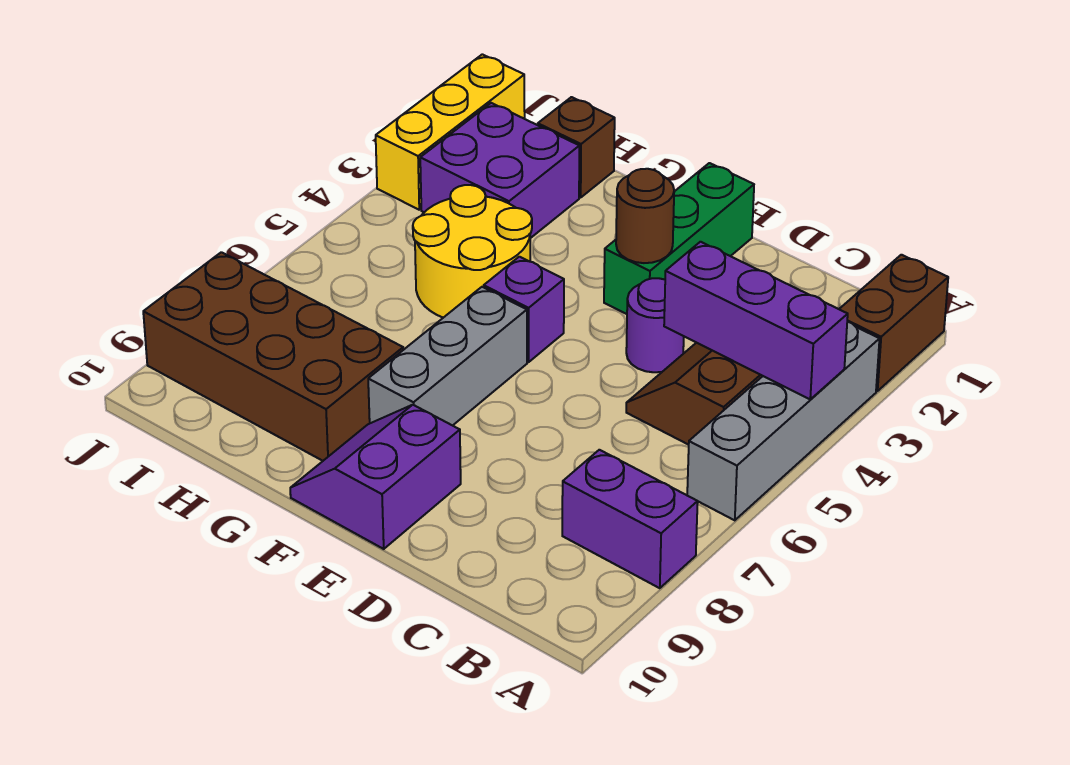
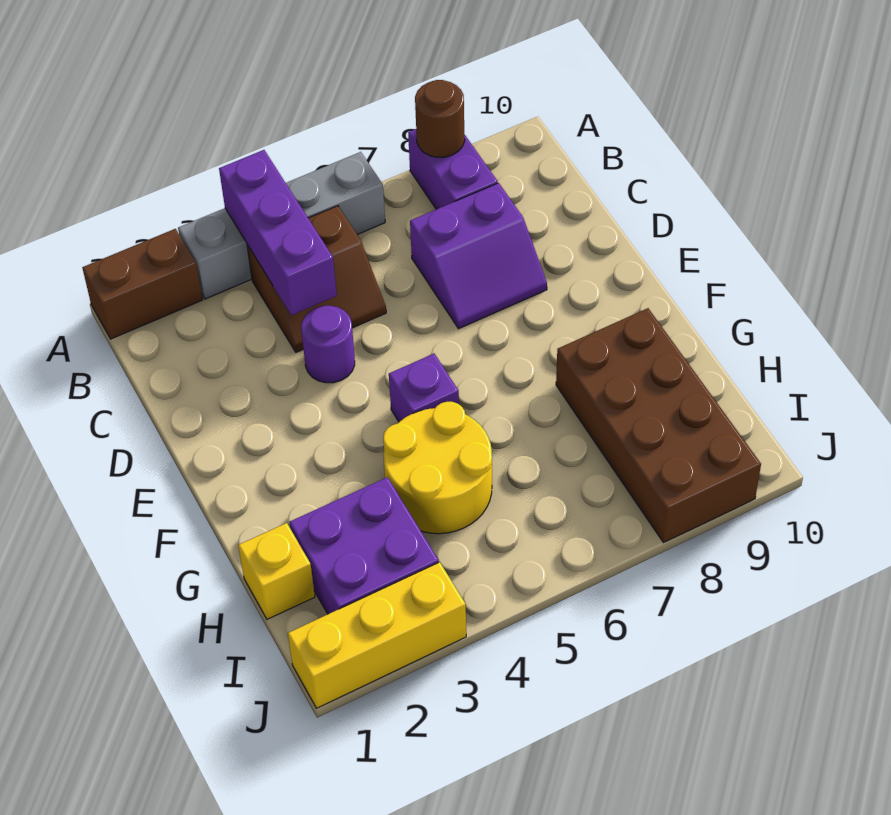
green brick E1:E3 level 1 -> none
brown round brick E3 level 2 -> brown round brick A8 level 2
purple slope E9:F10 level 1 top E -> purple slope C7:D8 level 1 top C
grey brick F6:F8 level 1 -> none
brown brick H1 level 1 -> yellow brick H1 level 1

